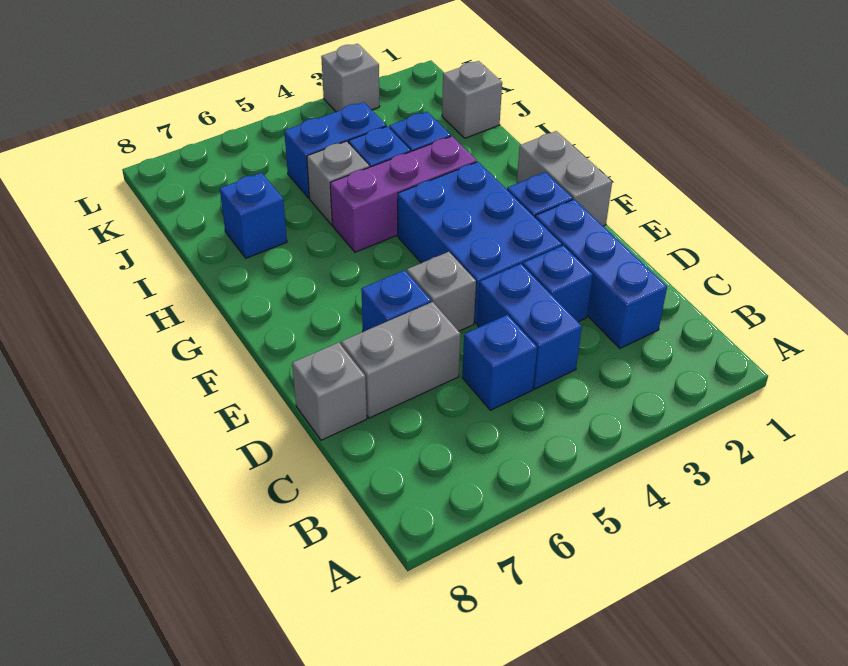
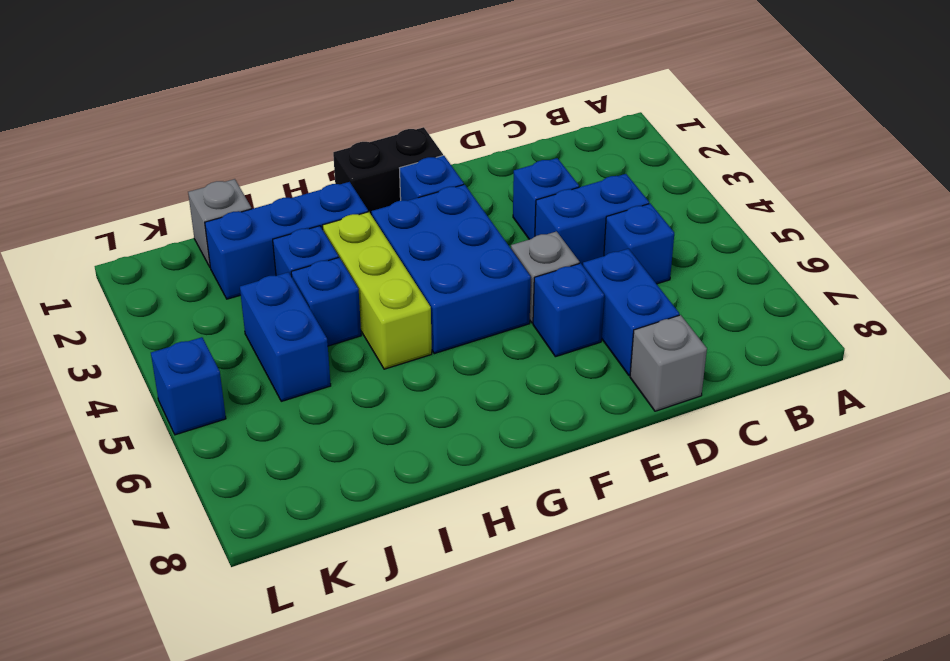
blue brick C2:E2 level 1 -> blue brick H2:J2 level 1
grey brick D6:D7 level 1 -> blue brick D6:D7 level 1
blue brick E3:G4 level 1 -> blue brick F3:G5 level 1
grey brick F1:G1 level 1 -> black brick F1:G1 level 1
purple brick H3:H5 level 1 -> lime brick H3:H5 level 1
grey brick I5 level 1 -> none
blue brick I7 level 1 -> blue brick L5 level 1
grey brick L3 level 1 -> none

